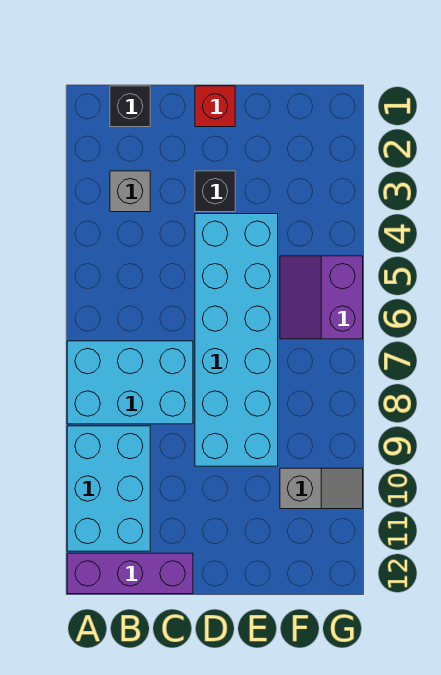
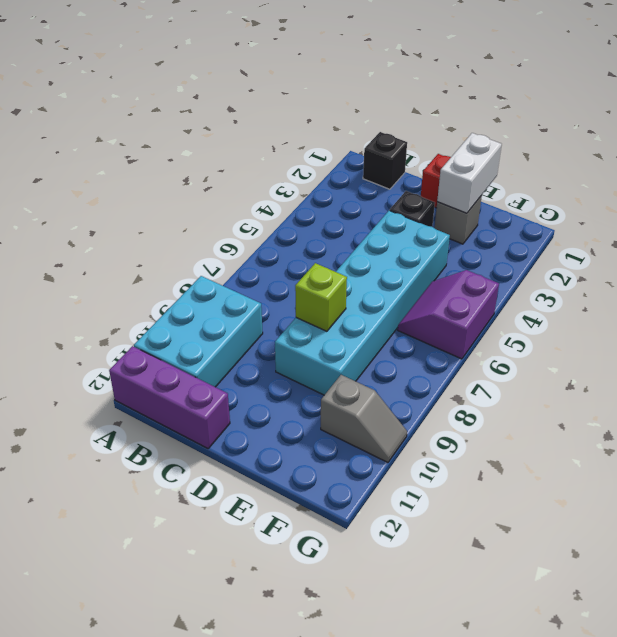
cyan brick A7:C8 level 1 -> none
grey brick B3 level 1 -> grey brick E2 level 1
none -> lime brick D8 level 2
none -> white brick E1:E2 level 2

